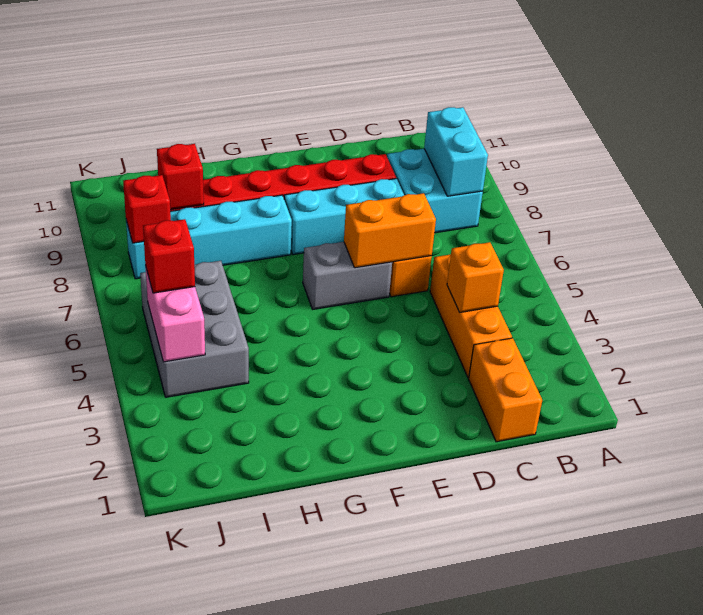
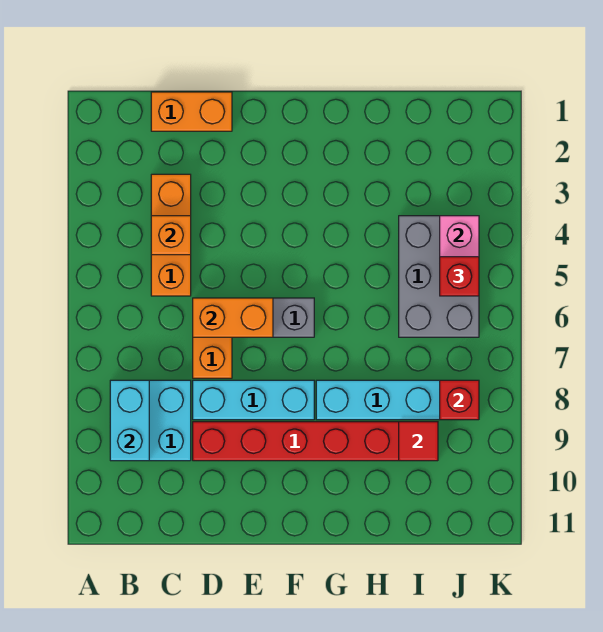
orange brick C1:C2 level 1 -> orange brick C1:D1 level 1
red brick I9 level 2 -> red tile I9 level 2

